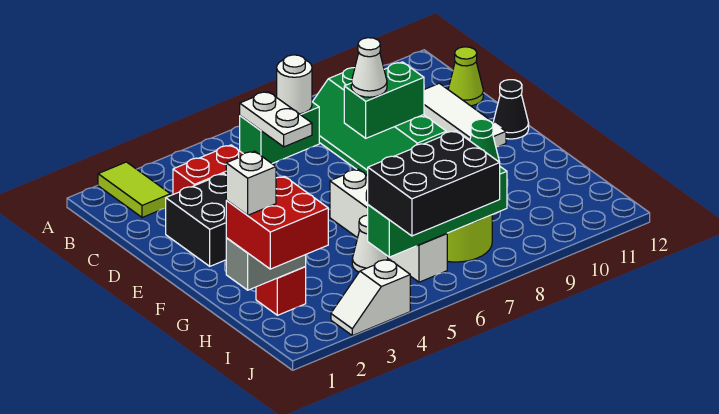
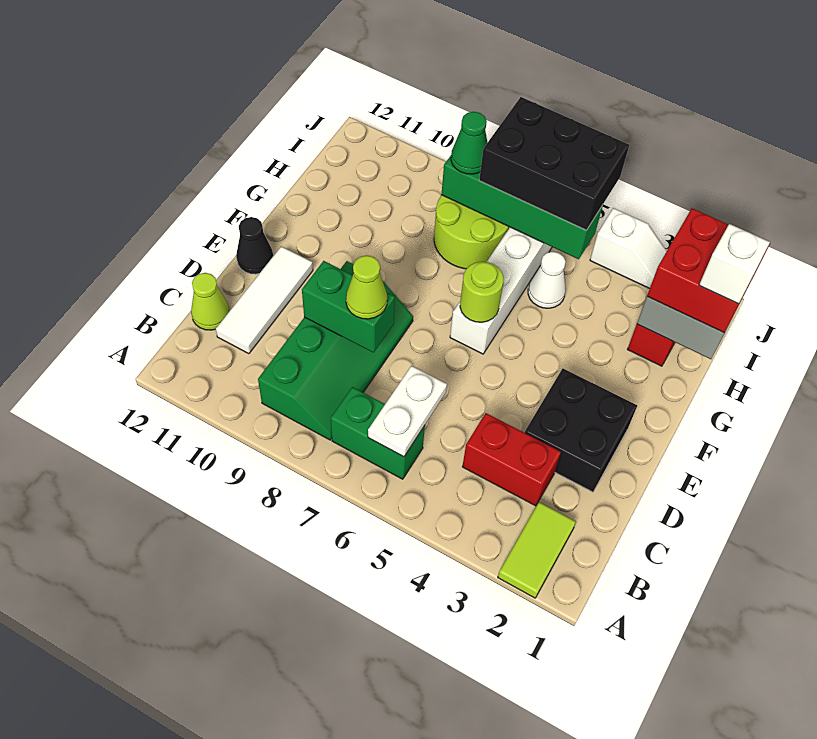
white round brick B7 level 2 -> none
white cone D8 level 3 -> lime cone D8 level 3
none -> lime round brick F6 level 2

